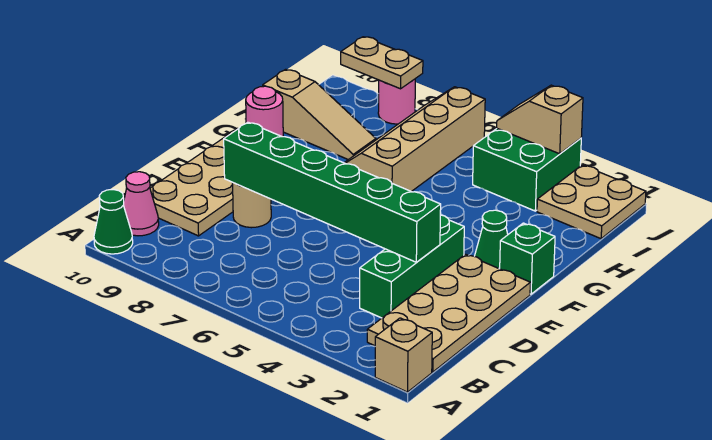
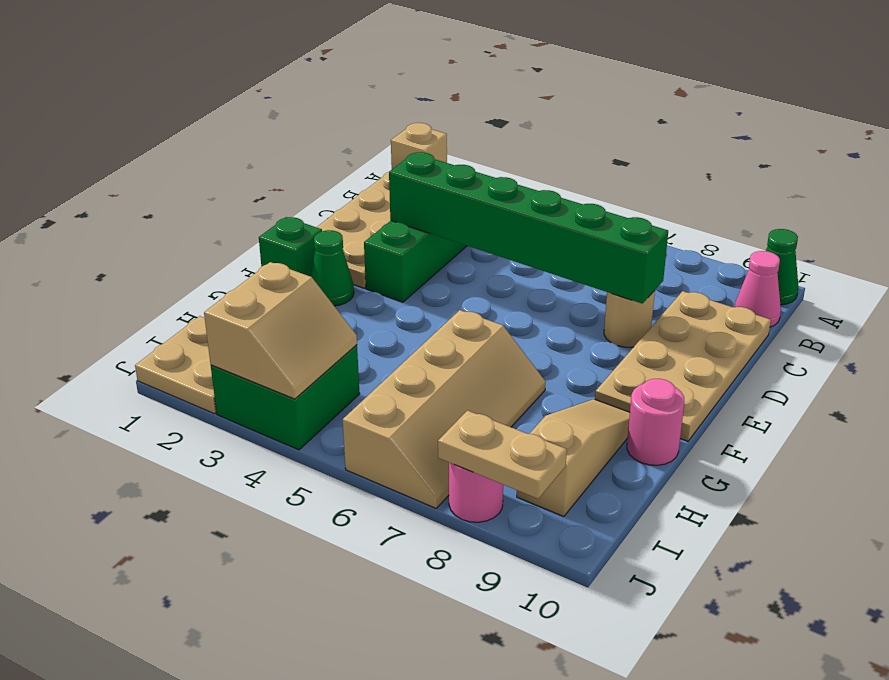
tan slope H8:H10 level 1 top 10 -> tan slope G9:I9 level 1 top I
tan slope J3:J4 level 2 top 3 -> tan slope I3:J4 level 2 top 3

